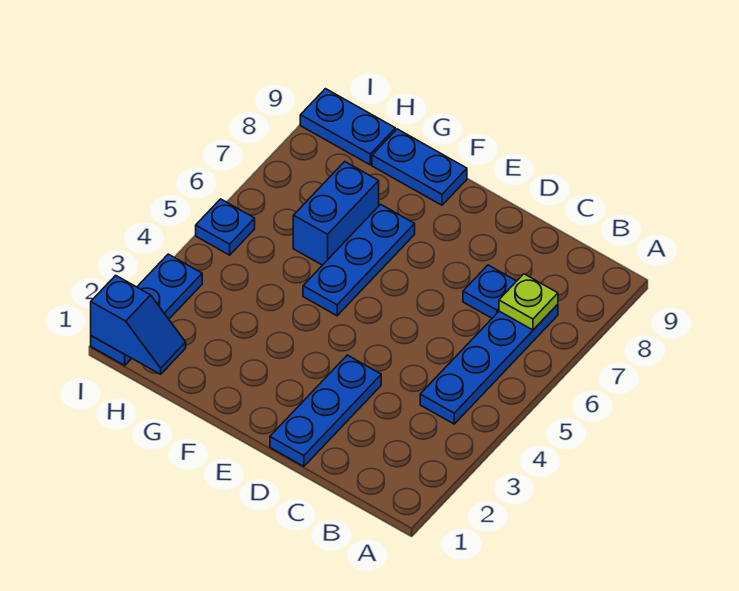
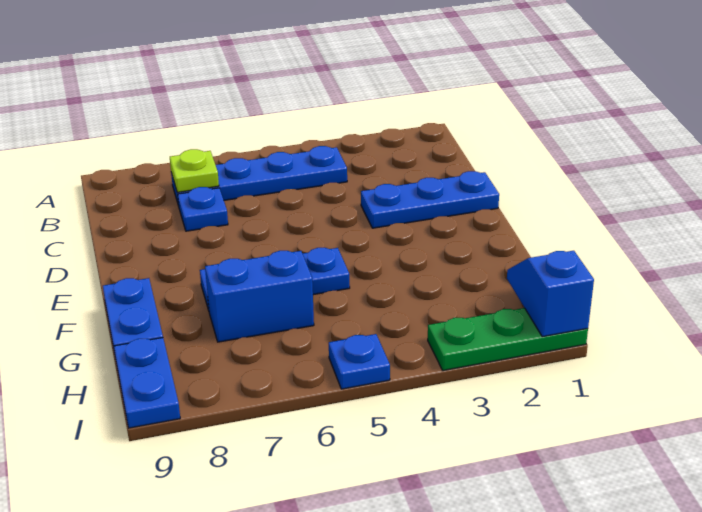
blue plate I1:I3 level 1 -> green plate I1:I3 level 1

